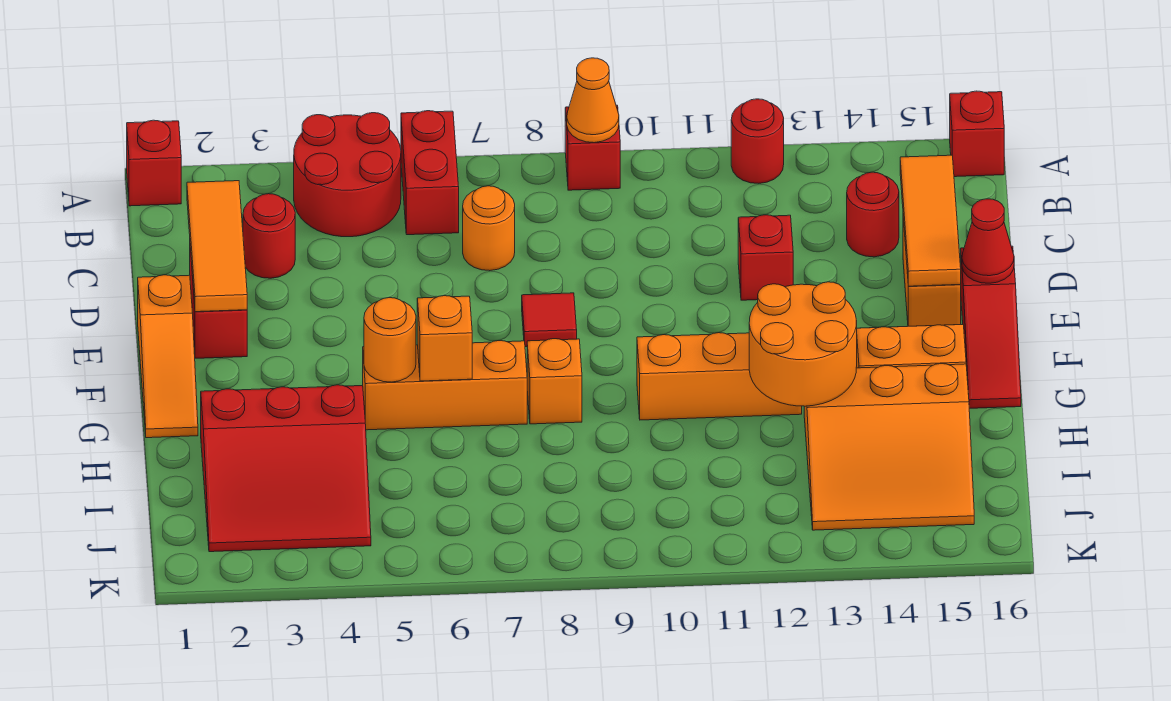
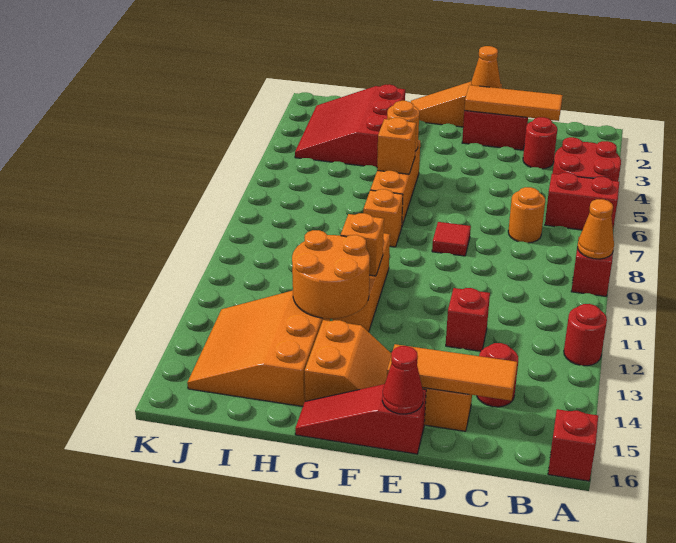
red brick A1 level 1 -> none
none -> orange cone E1 level 2
none -> orange brick G11 level 2

